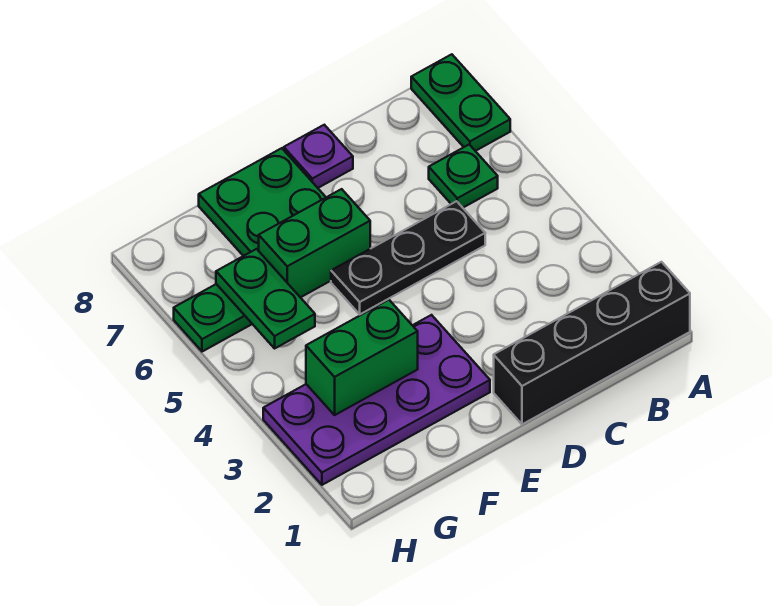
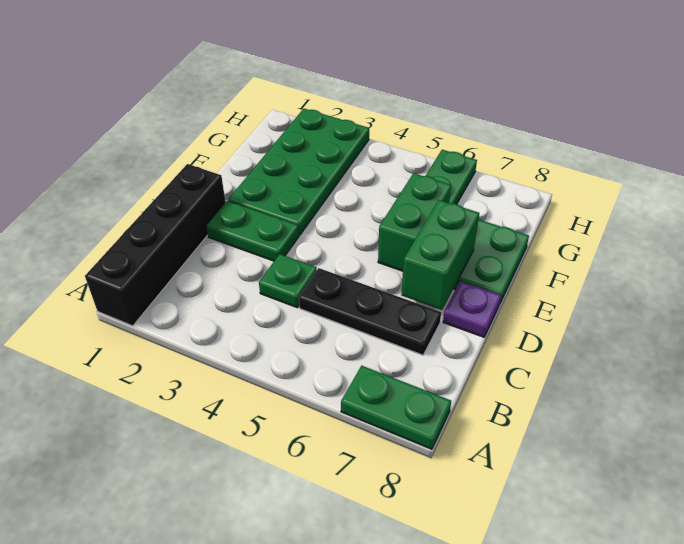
green plate B6 level 1 -> green plate C4 level 1
black plate C5:E5 level 1 -> black plate C5:C7 level 1
purple plate E2:H3 level 1 -> green plate E2:H3 level 1
green brick F3:G3 level 2 -> green brick D7:E7 level 2
green plate G5:G6 level 2 -> green plate D2:D3 level 1

